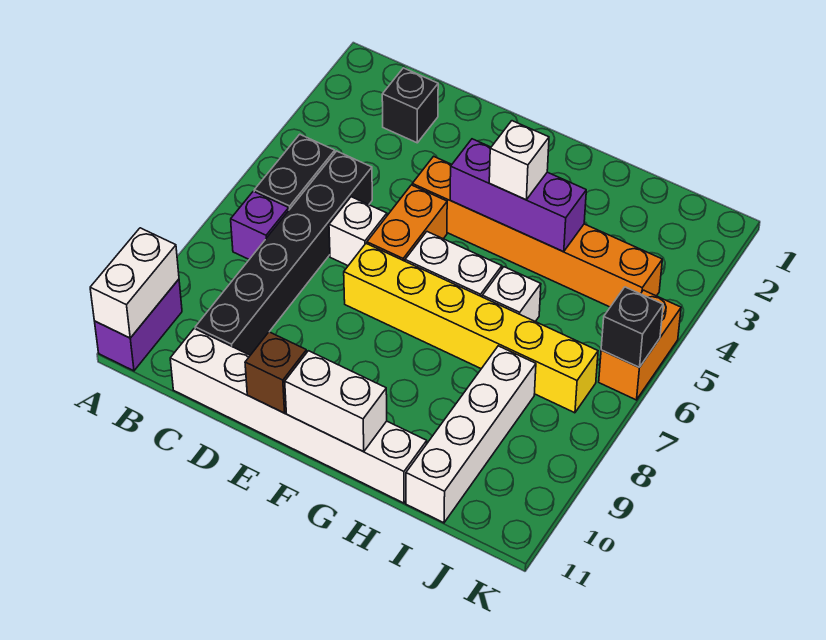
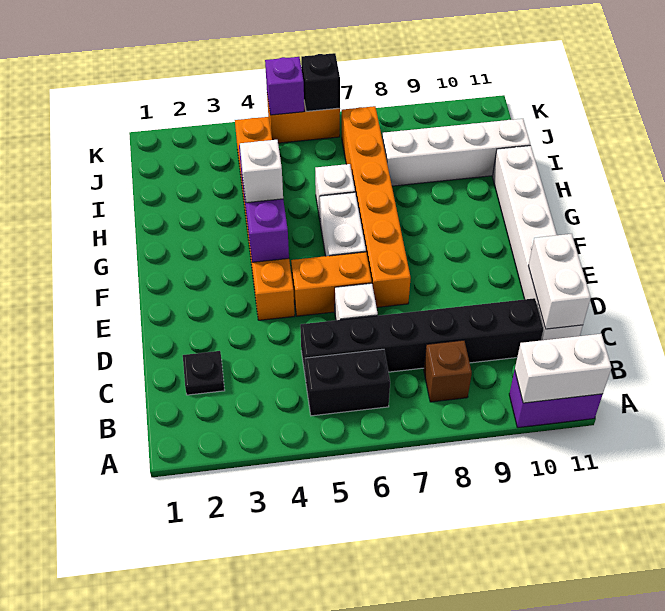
purple brick B7 level 1 -> purple brick K5 level 2
black brick C2 level 1 -> black plate C2 level 1
yellow brick E7:J7 level 1 -> orange brick E7:J7 level 1
brown brick E11 level 2 -> brown brick B8 level 1
white brick F11:G11 level 2 -> white brick C11:D11 level 2

